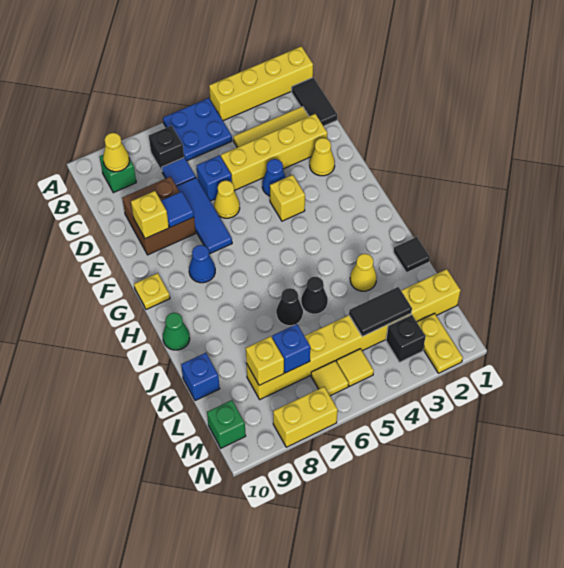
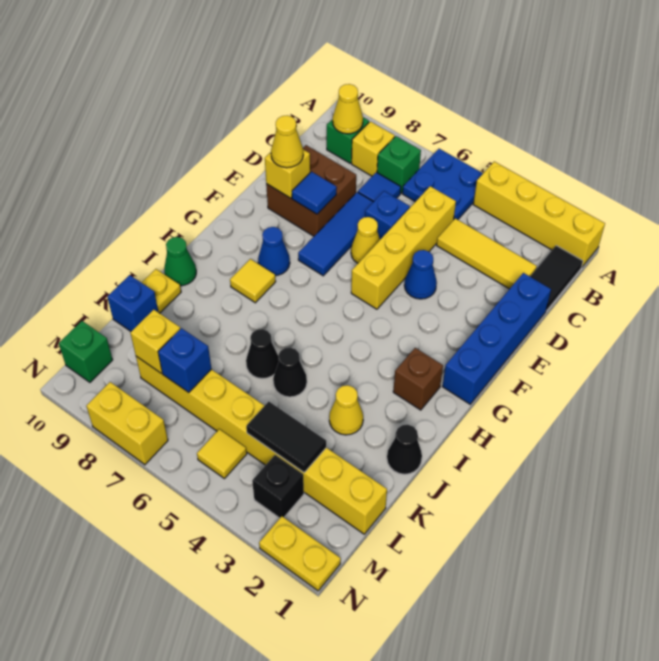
black brick B7 level 1 -> green brick B7 level 1
none -> blue brick D1:G1 level 1
yellow brick D2:D5 level 1 -> yellow brick C5:F5 level 1
yellow cone E2 level 1 -> yellow cone E9 level 3
yellow brick F4 level 1 -> yellow brick B8 level 1
yellow plate G10 level 1 -> yellow plate J10 level 1
none -> brown brick H2 level 1
black tile J1 level 1 -> black cone J1 level 1
yellow plate M2:N2 level 1 -> yellow plate N1:N2 level 1
yellow tile M6 level 1 -> yellow tile H8 level 1

